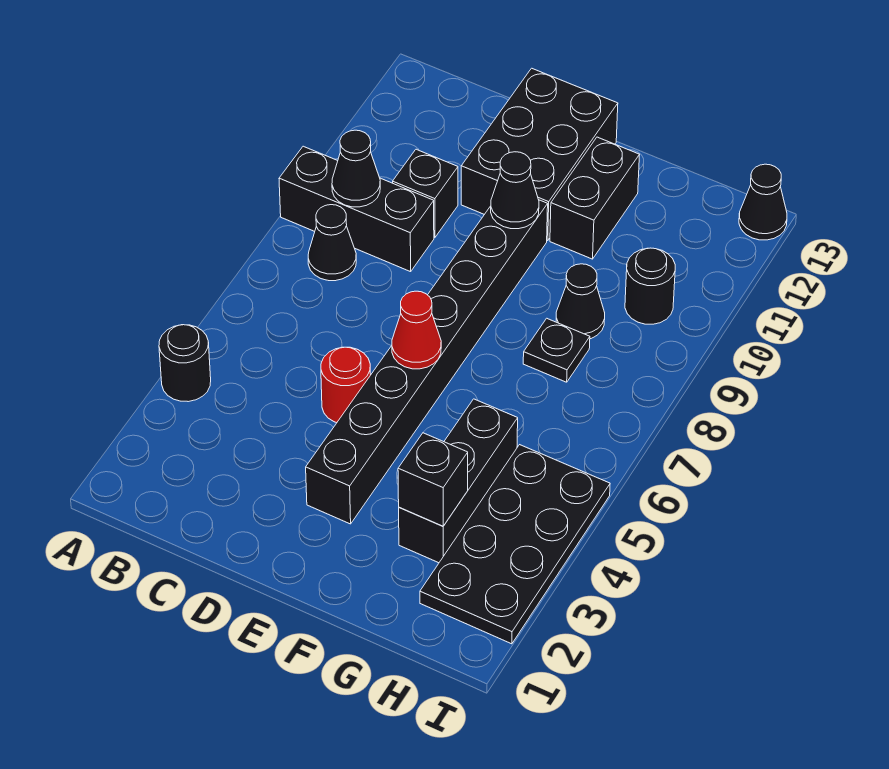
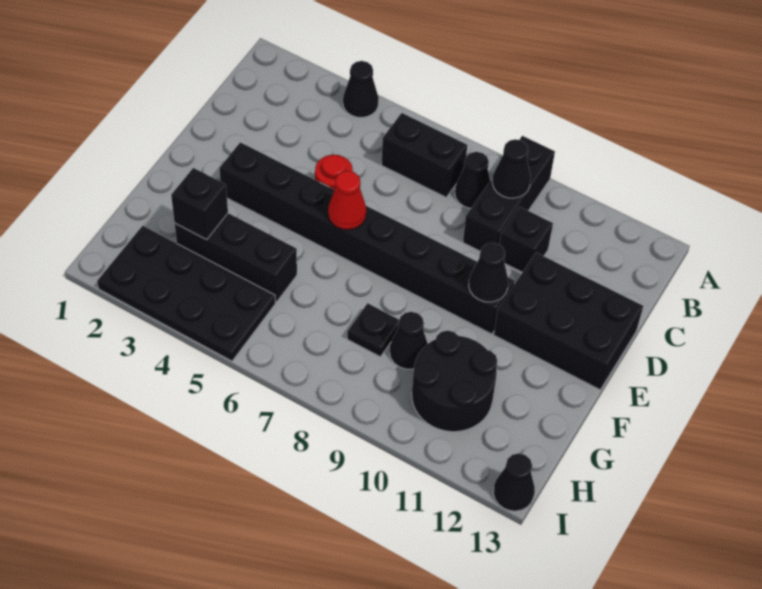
black round brick A4 level 1 -> black cone A4 level 1
black brick F11:F12 level 1 -> black brick B6:B7 level 1
black round brick H10 level 1 -> black round brick G10:H11 level 1

